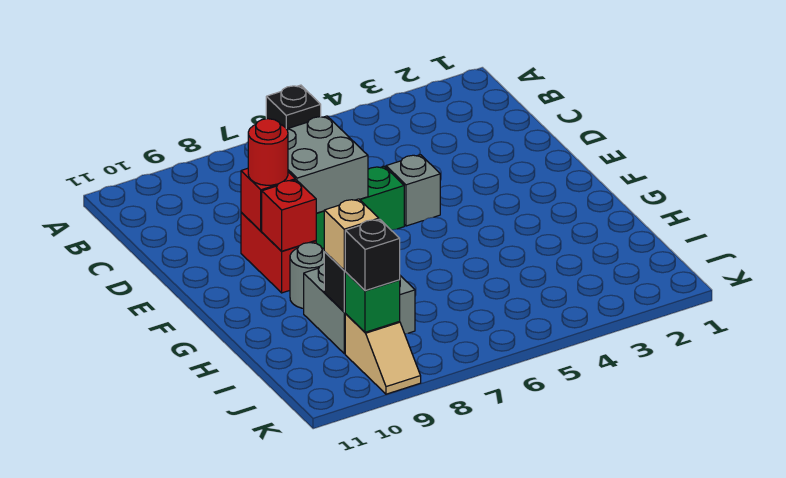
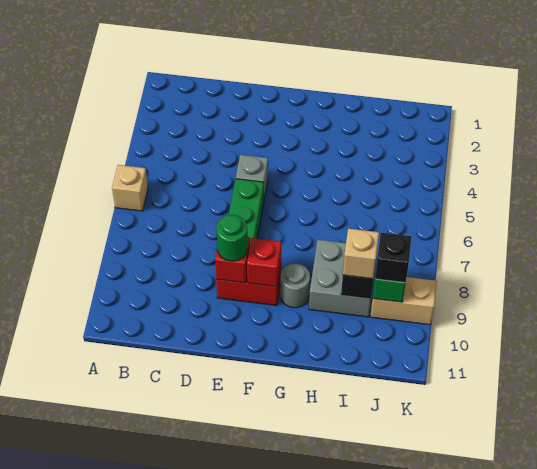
black brick A6 level 1 -> tan brick A6 level 1
grey brick D7:E8 level 2 -> none
red round brick E9 level 3 -> green round brick E9 level 3
tan slope J9:K9 level 1 top J -> tan brick J9:K9 level 1

